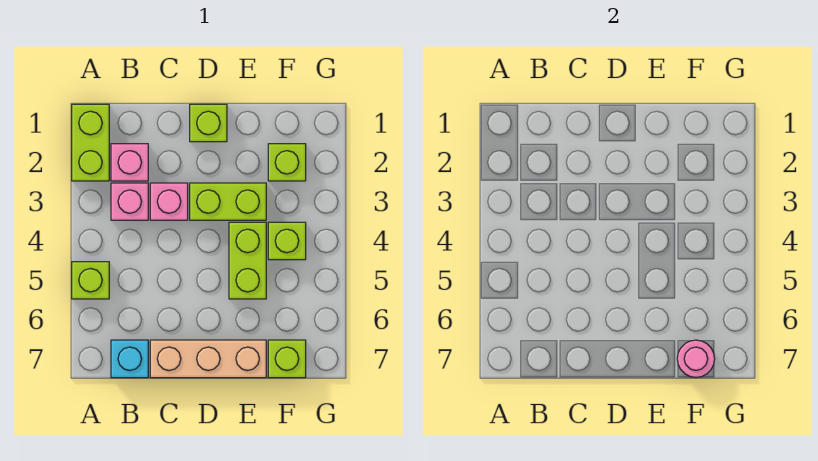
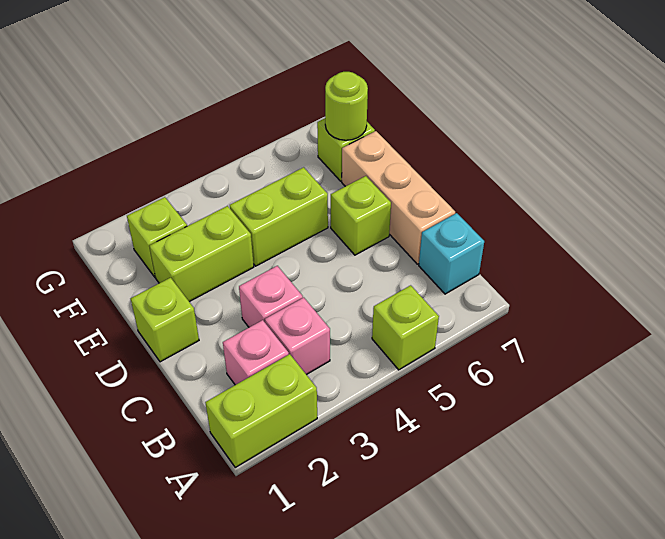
lime brick D3:E3 level 1 -> lime brick E2:E3 level 1
lime brick F4 level 1 -> lime brick D6 level 1
pink round brick F7 level 2 -> lime round brick F7 level 2

